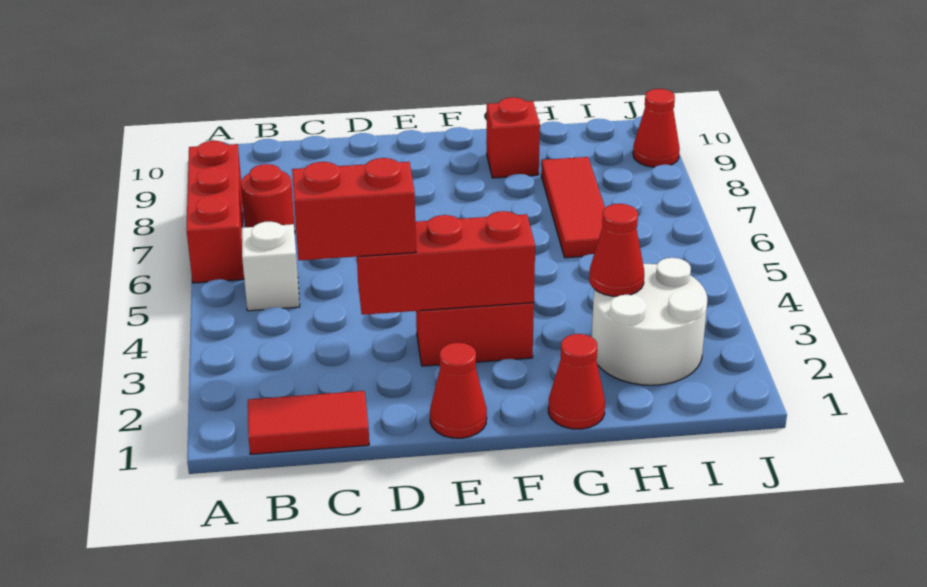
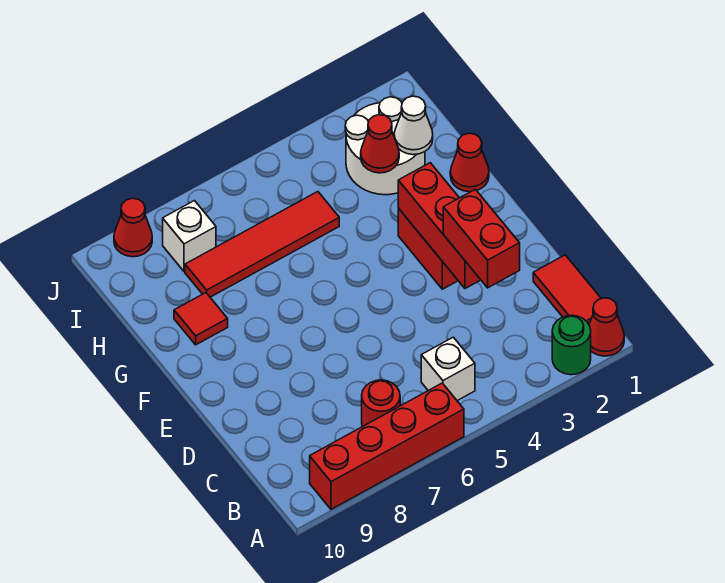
none -> green round brick A2 level 1
red brick A6:A8 level 1 -> red brick A6:A9 level 1
red cone E1 level 1 -> red cone A1 level 1
red brick G9 level 1 -> red tile G9 level 1
none -> white cone H2 level 2
red tile H6:H8 level 1 -> red tile H5:H8 level 1
none -> white brick I8 level 1

